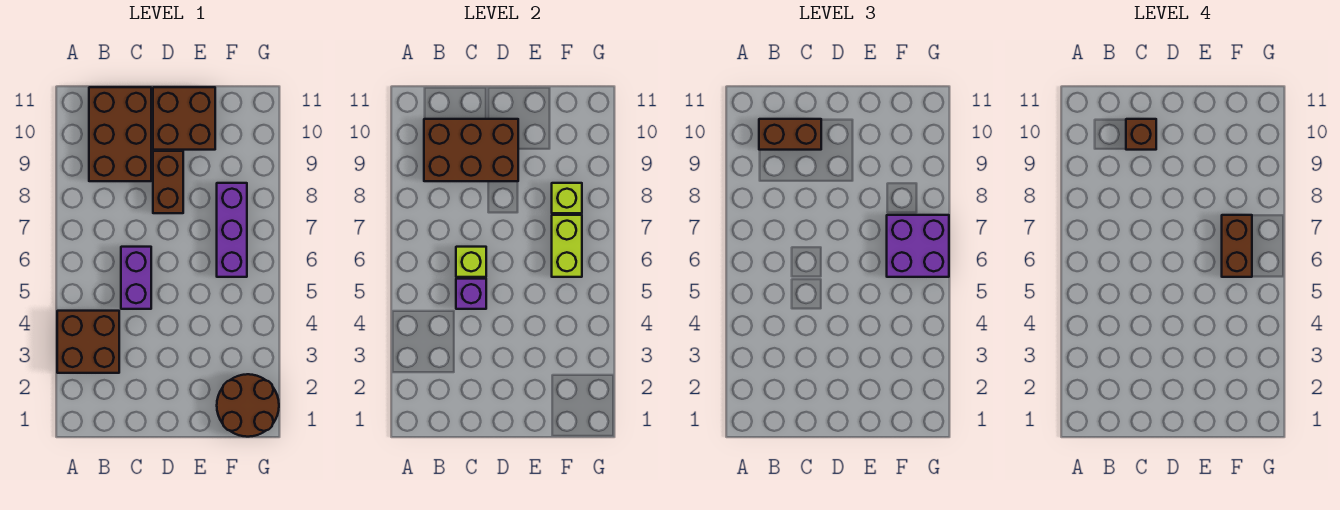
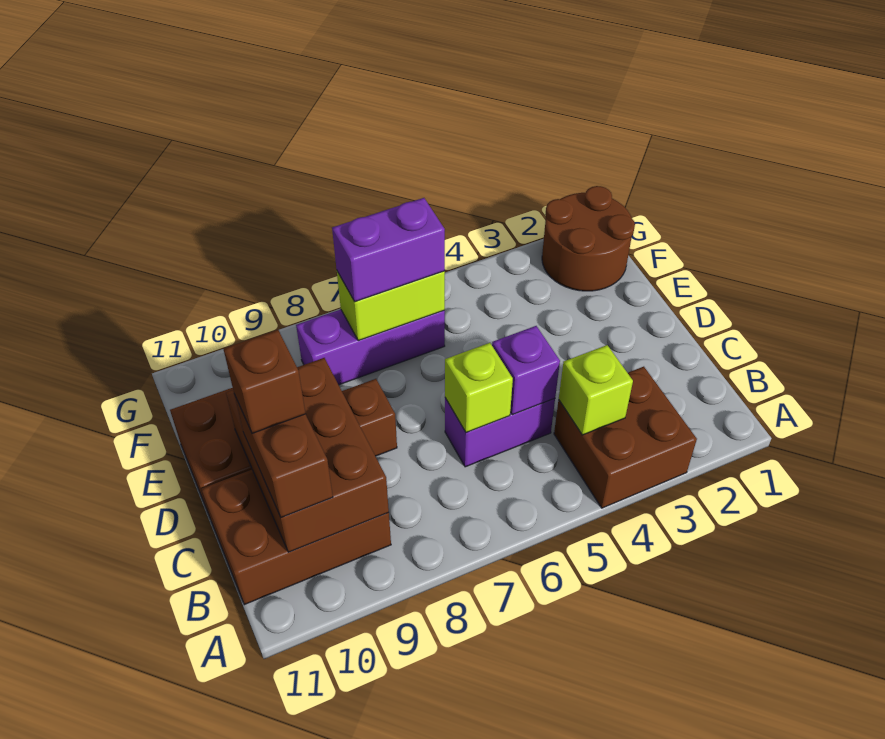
purple brick F6:G7 level 3 -> purple brick F6:F7 level 3
brown brick F6:F7 level 4 -> none
lime brick F8 level 2 -> lime brick B4 level 2

